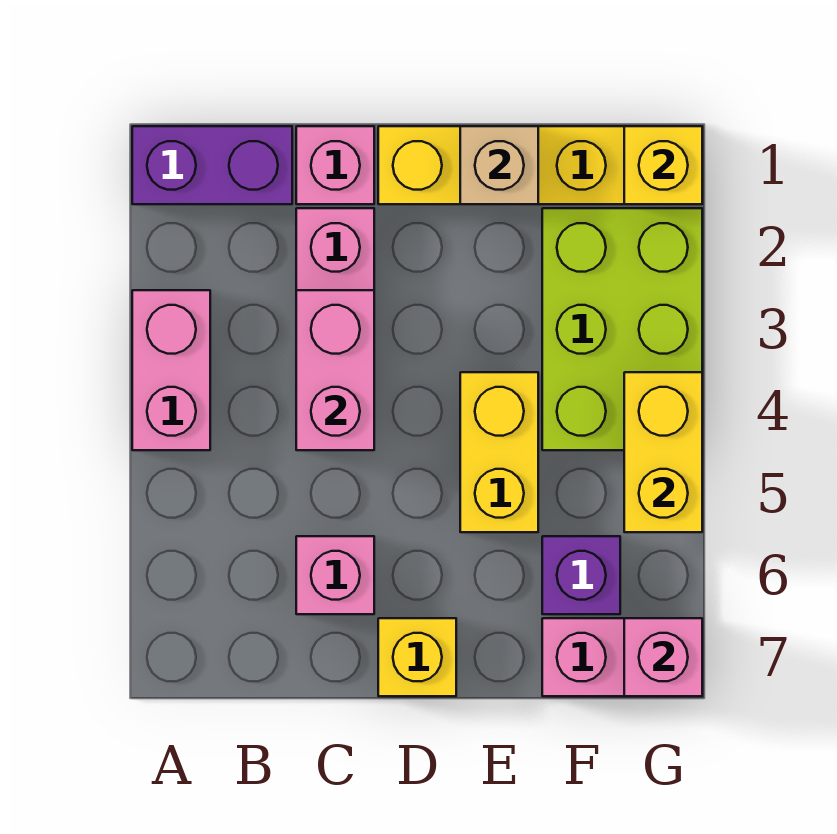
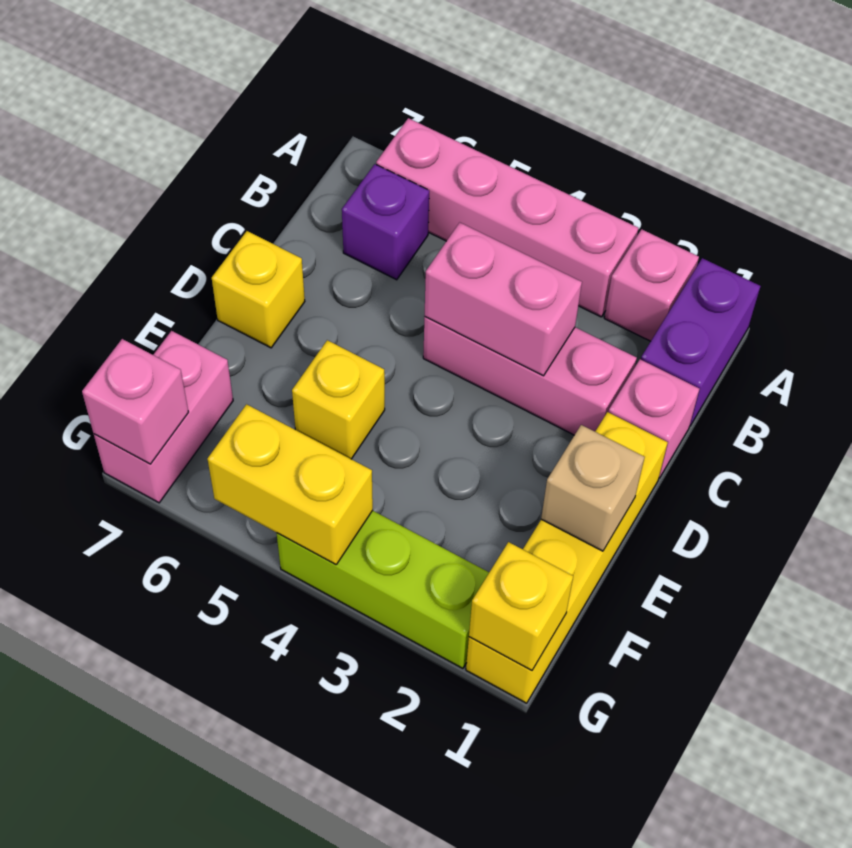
pink brick A3:A4 level 1 -> pink brick A3:A6 level 1
pink brick C6 level 1 -> pink brick A2 level 1
yellow brick E4:E5 level 1 -> yellow brick E5 level 1
lime brick F2:G4 level 1 -> lime brick G2:G4 level 1
purple brick F6 level 1 -> purple brick B6 level 1

